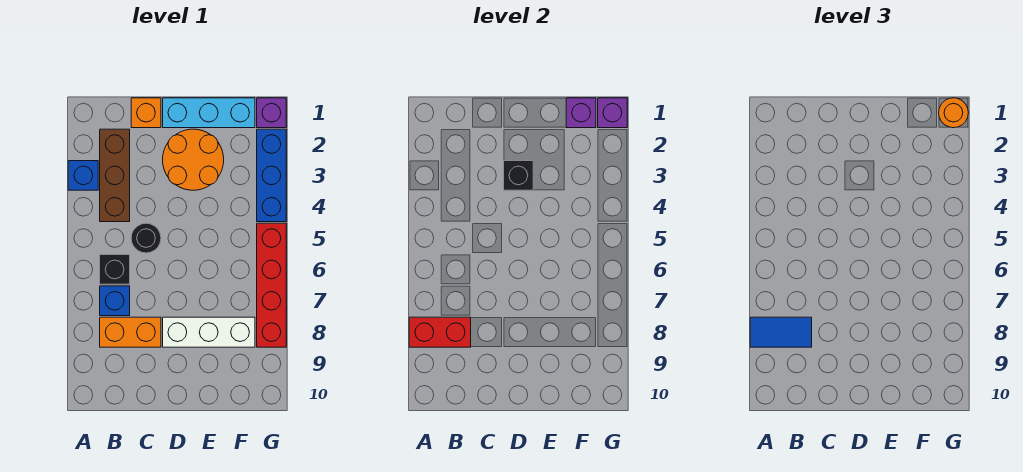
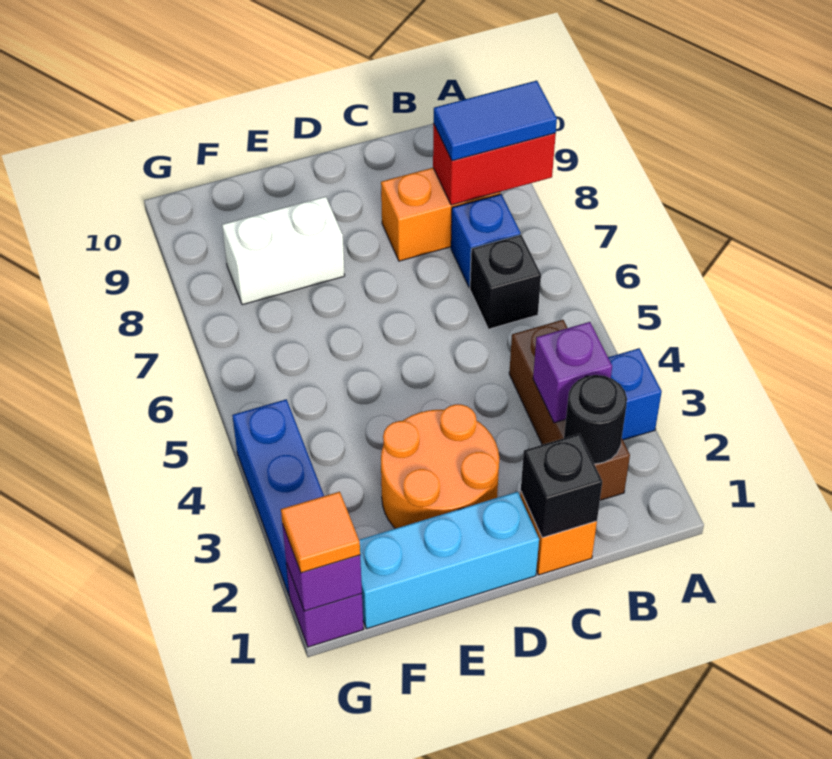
black round brick C5 level 1 -> black round brick B2 level 2
black brick D3 level 2 -> black brick C1 level 2
white brick D8:F8 level 1 -> white brick E8:F8 level 1
purple brick F1 level 2 -> purple brick B3 level 2
orange round brick G1 level 3 -> orange tile G1 level 3
red brick G5:G8 level 1 -> none

